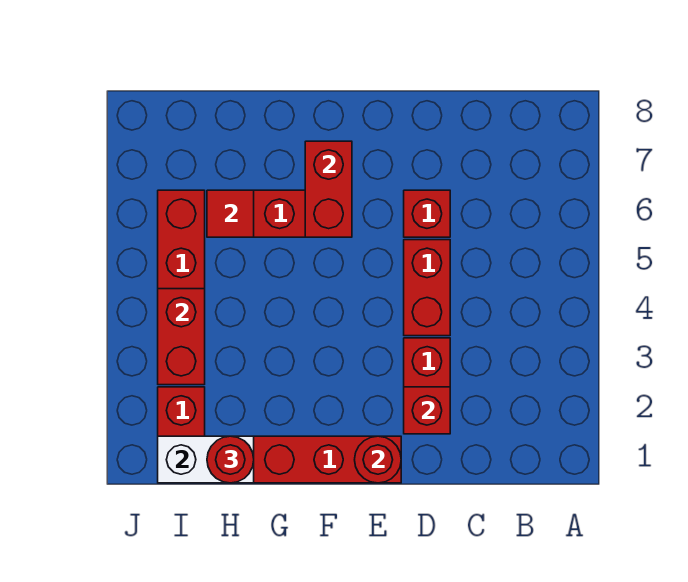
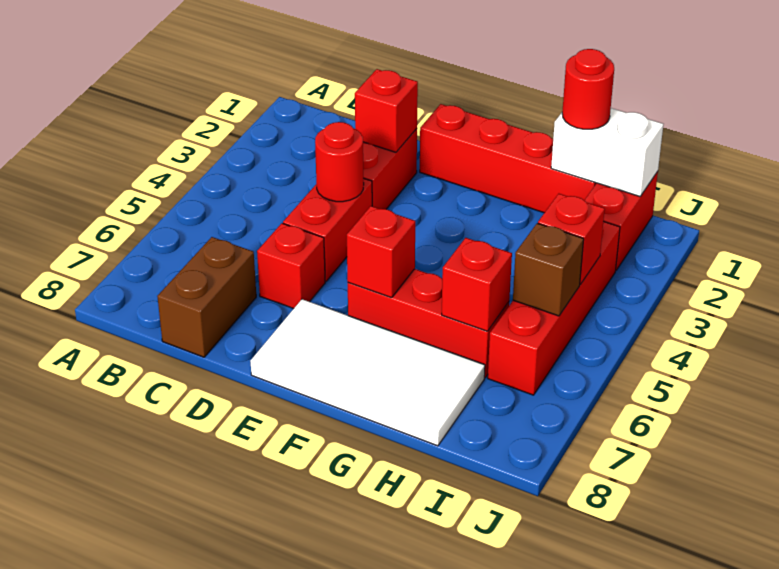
none -> brown brick C7:C8 level 1
red round brick E1 level 2 -> red round brick D4 level 2
none -> white tile E7:H8 level 1
red brick F6:F7 level 2 -> red brick F6 level 2
red tile H6 level 2 -> red brick H6 level 2
red brick I3:I4 level 2 -> red brick I4 level 2
none -> brown brick I5 level 2

